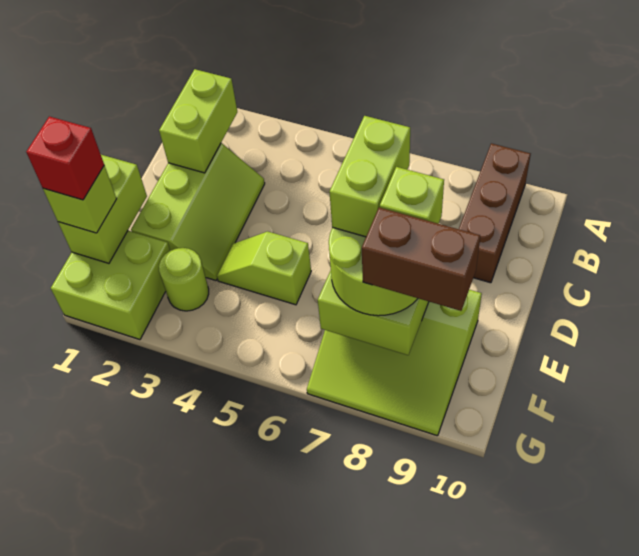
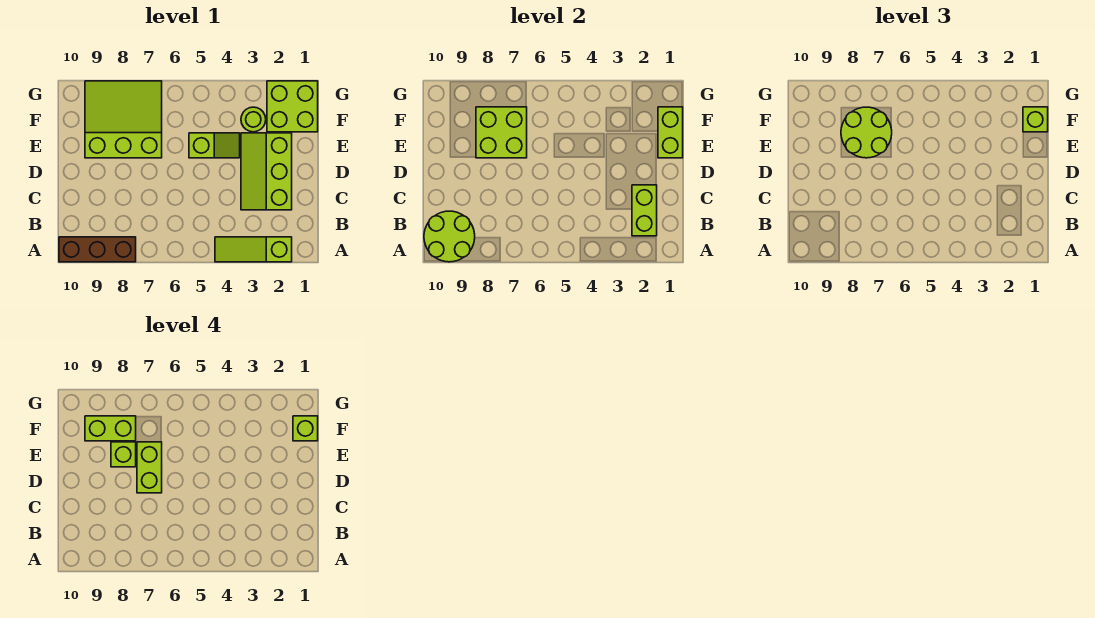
none -> lime slope A2:A4 level 1 top 2
brown brick A9:C9 level 1 -> brown brick A8:A10 level 1
none -> lime round brick A9:B10 level 2
red brick F1 level 4 -> lime brick F1 level 4
brown brick F8:F9 level 4 -> lime brick F8:F9 level 4

